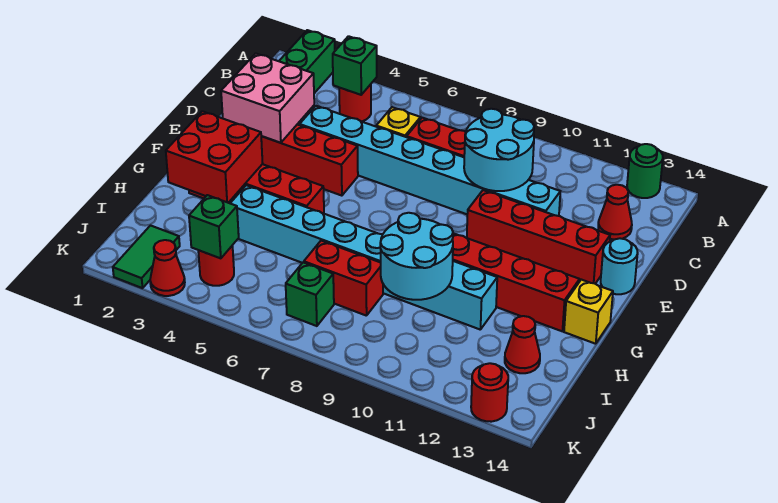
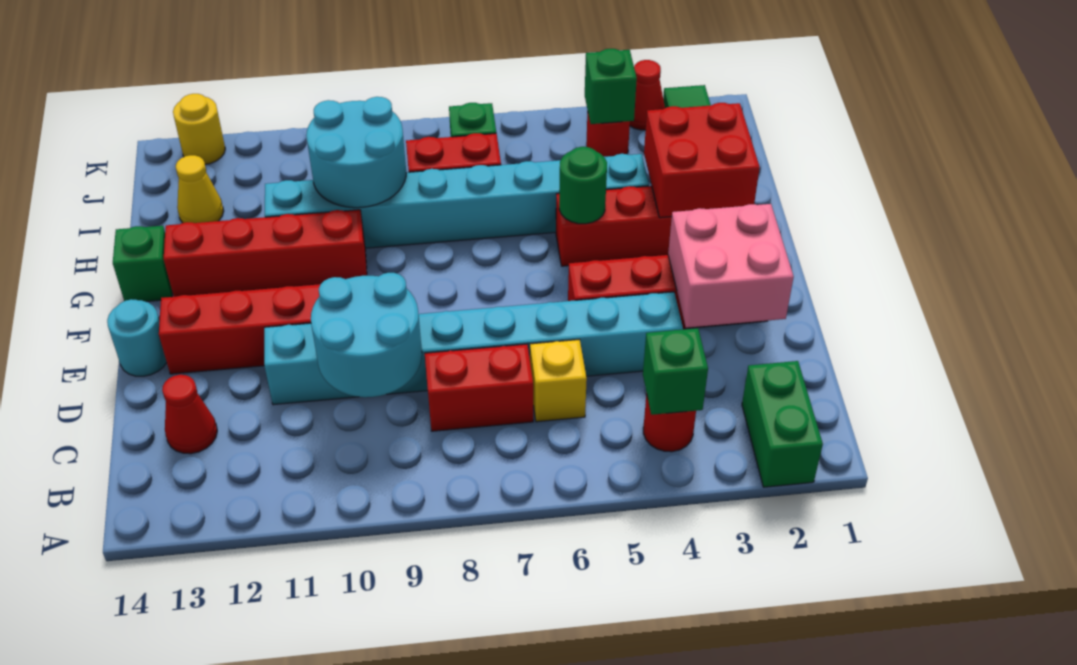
green round brick A13 level 1 -> green round brick G5 level 2
yellow brick G14 level 1 -> green brick G14 level 1
red cone I13 level 1 -> yellow cone I13 level 1
red round brick K13 level 1 -> yellow round brick K13 level 1

